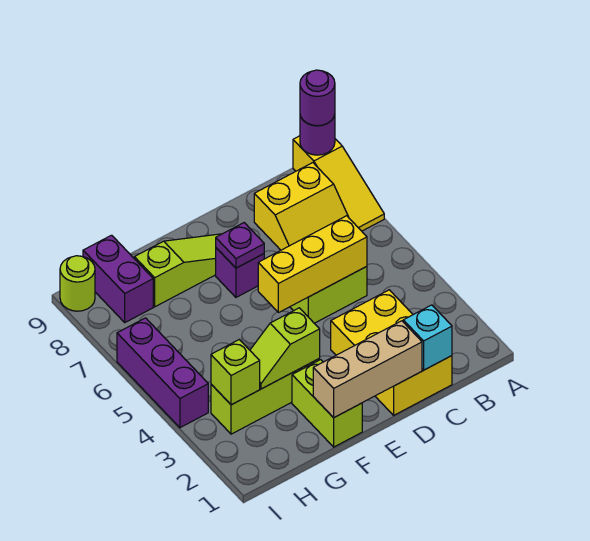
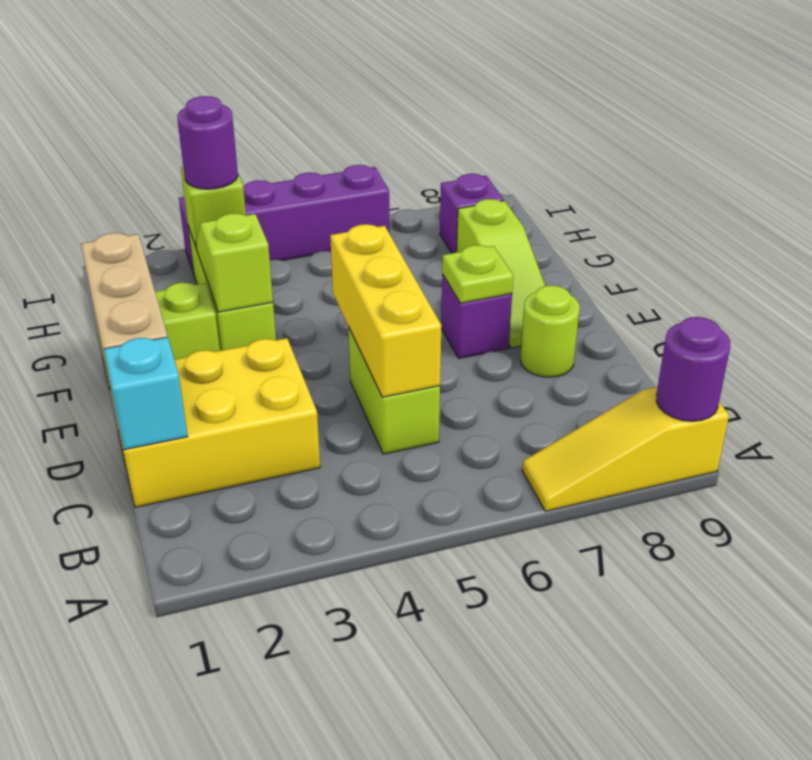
purple round brick A9 level 3 -> purple round brick H3 level 3
yellow slope B7:C8 level 1 top 8 -> none
purple plate E7 level 2 -> lime plate E7 level 2
purple brick H8:H9 level 1 -> purple brick H8 level 1
purple brick I4:I6 level 1 -> purple brick I3:I6 level 1
lime round brick I9 level 1 -> lime round brick D8 level 1

